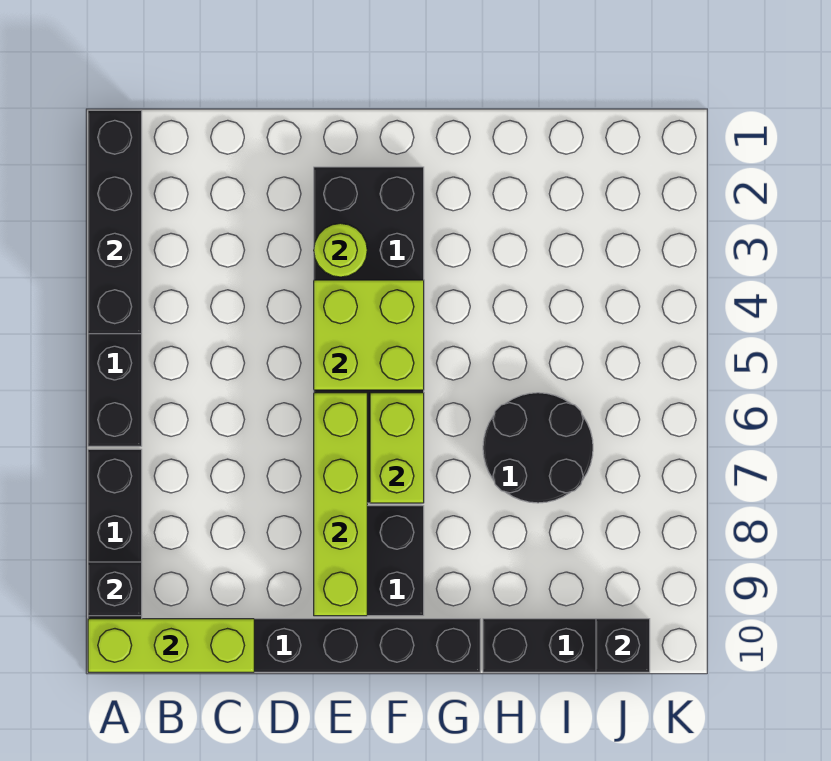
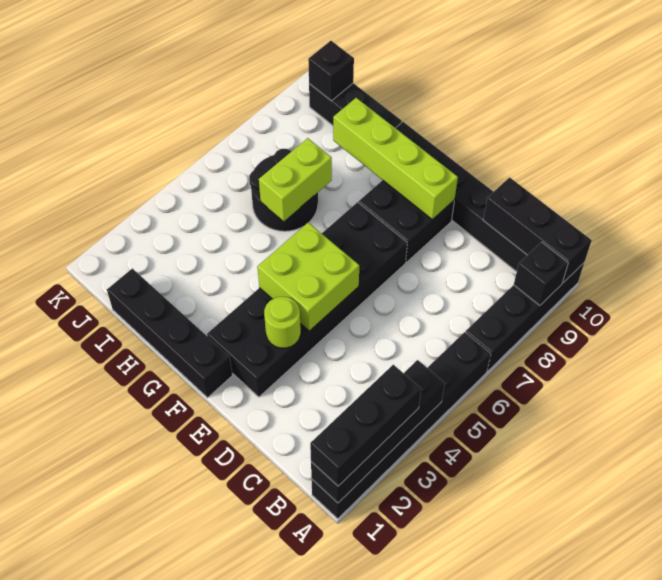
none -> black brick A1:A3 level 3
lime brick A10:C10 level 2 -> black brick A10:C10 level 2
lime brick E6:E9 level 2 -> lime brick E9:H9 level 2
none -> black brick F1:I1 level 1
lime brick F6:F7 level 2 -> lime brick H6:H7 level 2

